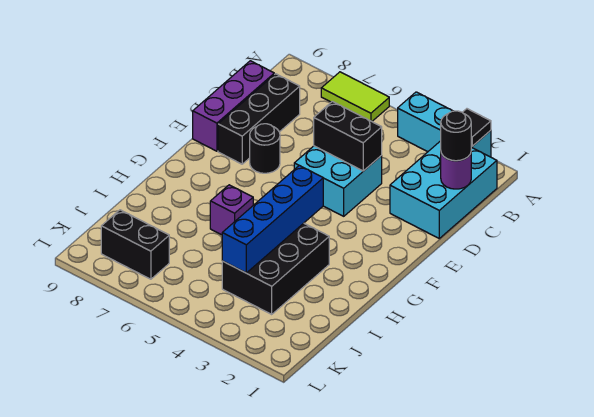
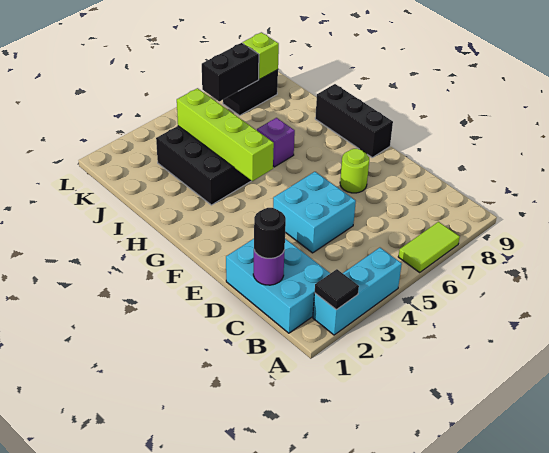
black brick C8:E8 level 1 -> black brick F9:H9 level 1
purple brick C9:E9 level 1 -> none
black brick D4:D5 level 2 -> black brick K6:K7 level 2
black round brick E7 level 1 -> lime round brick E7 level 1
blue brick G4:J4 level 2 -> lime brick G4:J4 level 2
none -> lime brick K8 level 2

